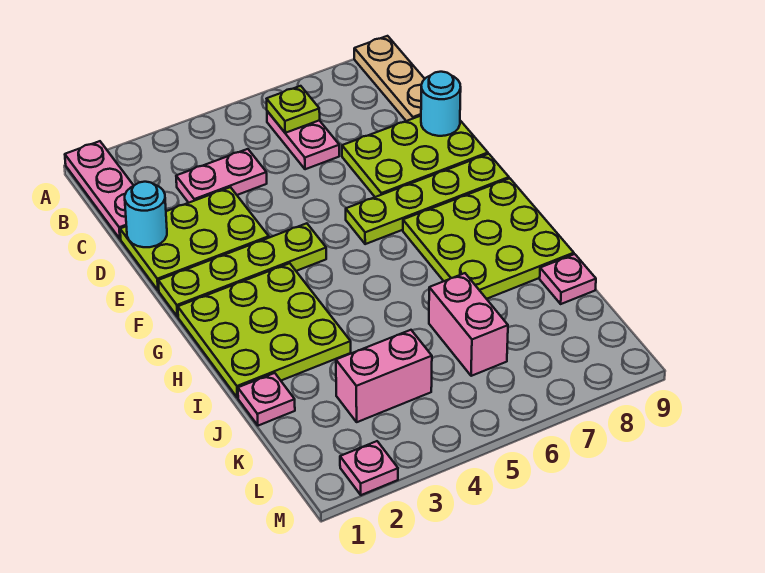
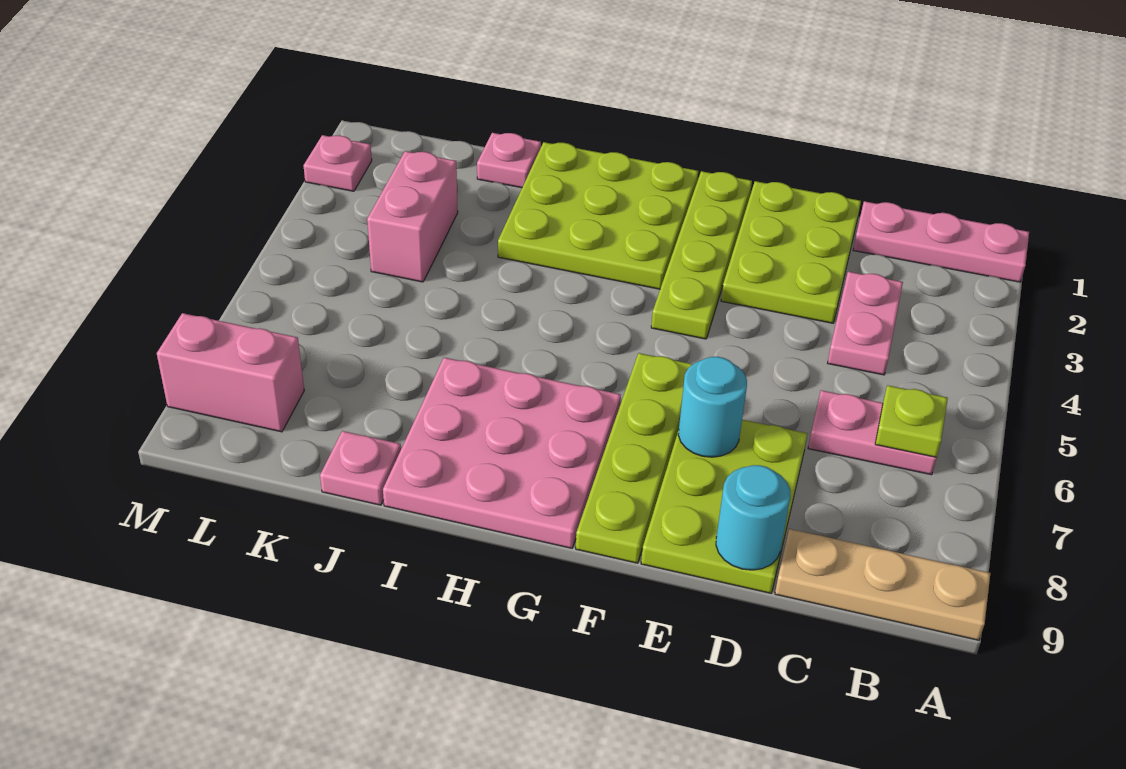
cyan round brick D1 level 2 -> cyan round brick E7 level 2
lime plate G7:I9 level 1 -> pink plate G7:I9 level 1
pink brick J6:K6 level 1 -> pink brick L8:M8 level 1

